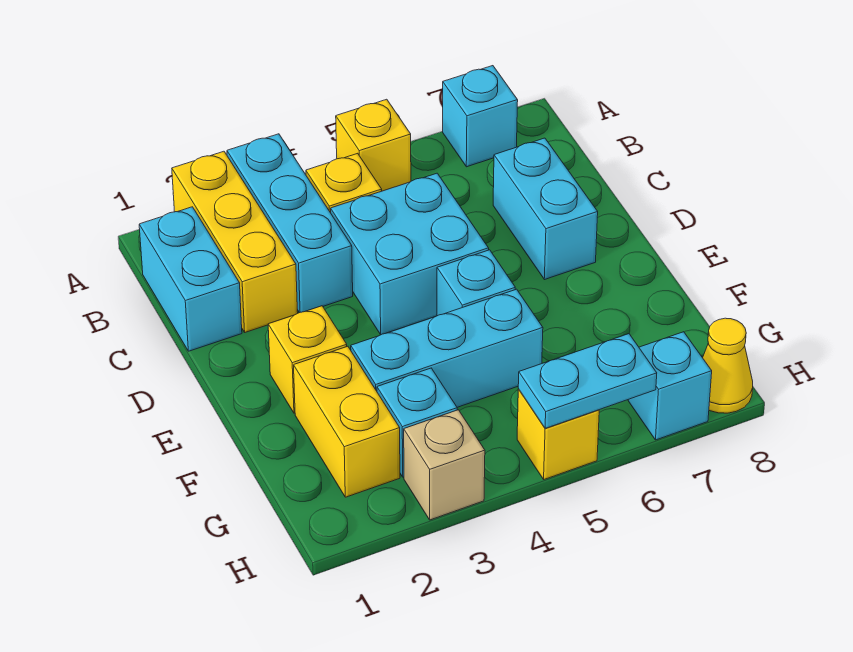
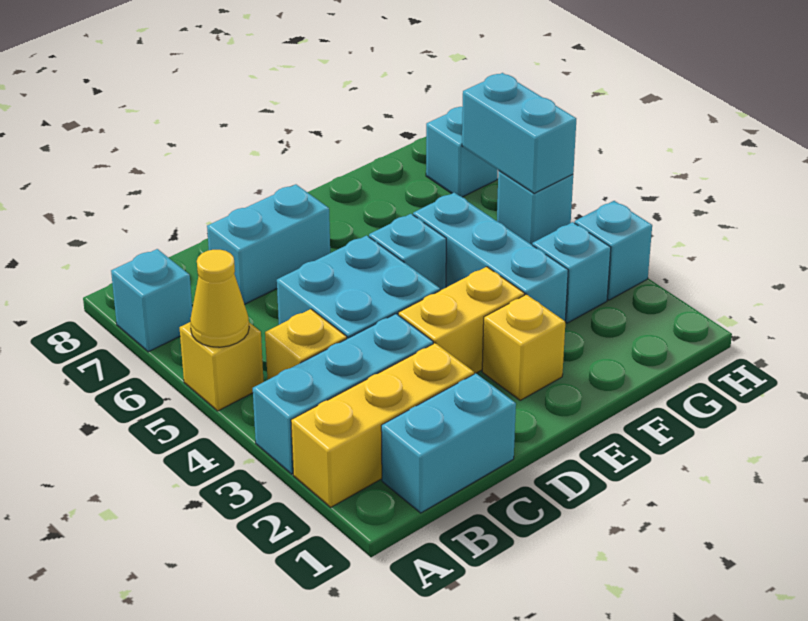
yellow brick F2:G2 level 1 -> yellow brick D3:E3 level 1
tan brick H3 level 1 -> cyan brick H3 level 1
yellow brick H5 level 1 -> cyan brick H5 level 1
cyan plate H5:H6 level 2 -> cyan brick H5:H6 level 2
yellow cone H8 level 1 -> yellow cone A5 level 2

